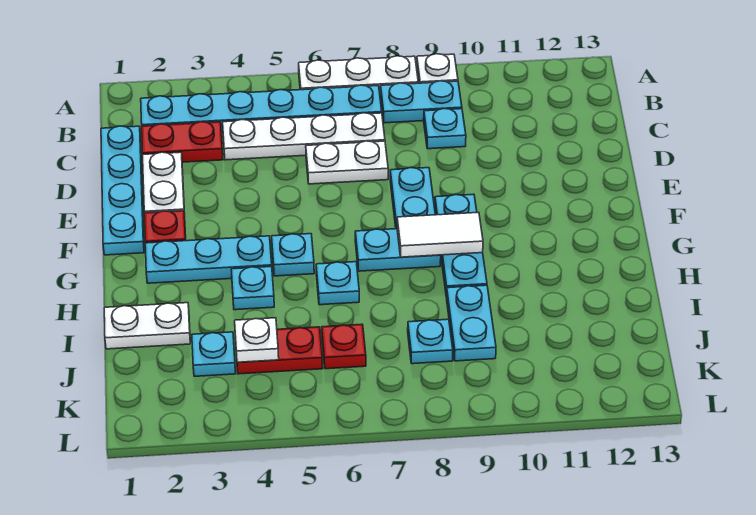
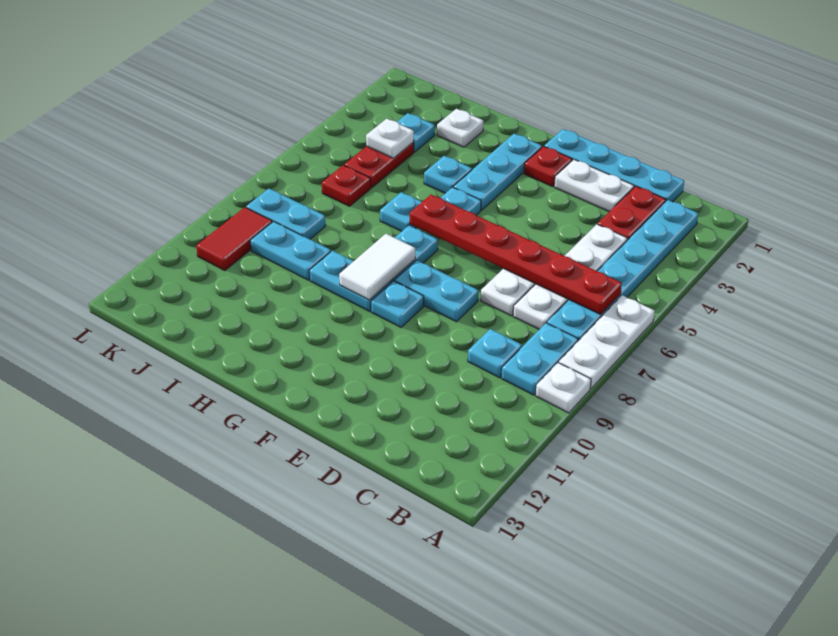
none -> red plate B6:G6 level 2
white plate I1:I2 level 1 -> white plate I2 level 1
cyan plate J8 level 1 -> cyan plate J8:K8 level 1
none -> red tile K9:K10 level 1

